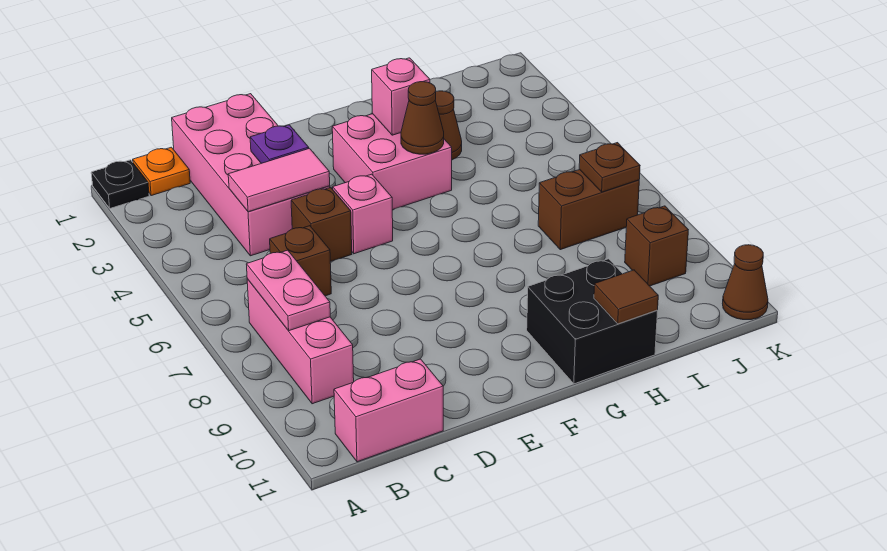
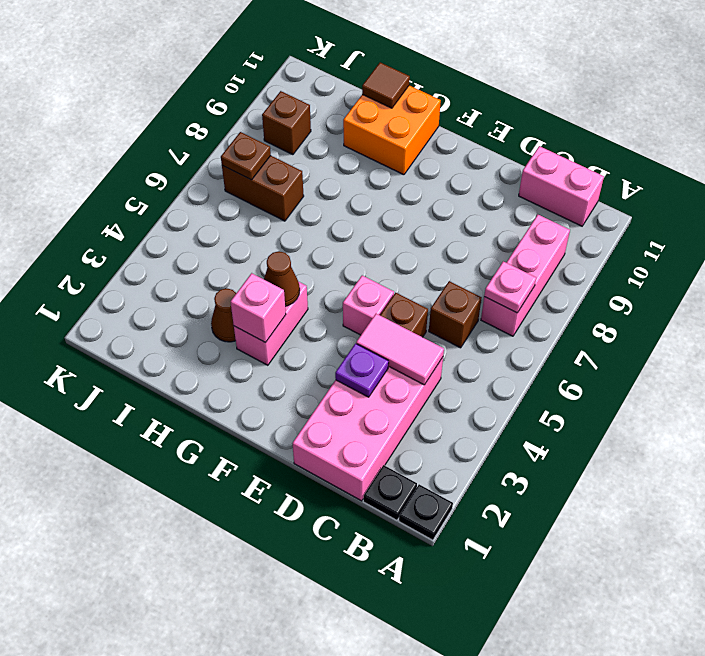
orange plate B1 level 1 -> black plate B1 level 1
pink plate B7:B8 level 2 -> pink plate B7 level 2
pink brick F3:G4 level 1 -> pink brick G3:G4 level 1
black brick G10:H11 level 1 -> orange brick G10:H11 level 1
brown cone K11 level 1 -> none

